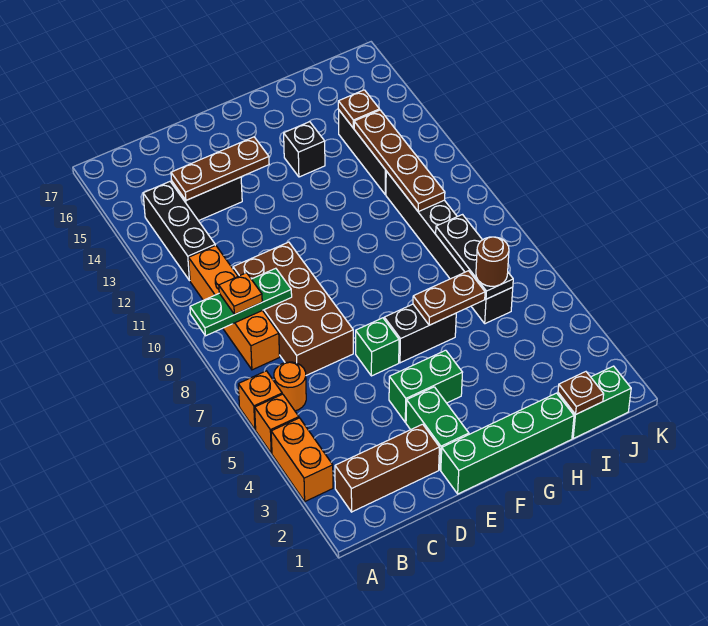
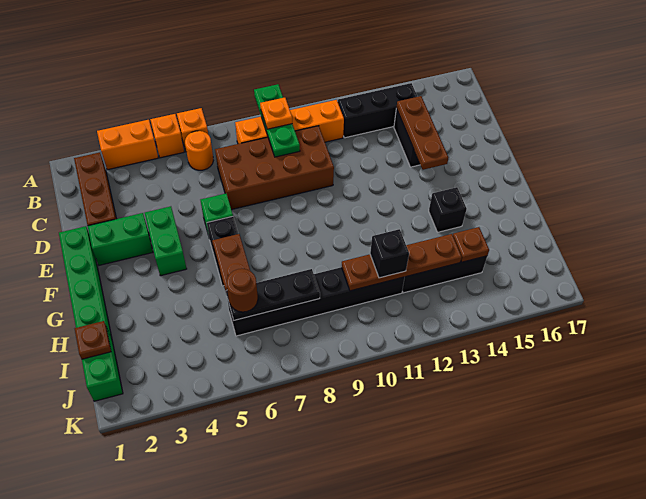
none -> black brick I11 level 3

